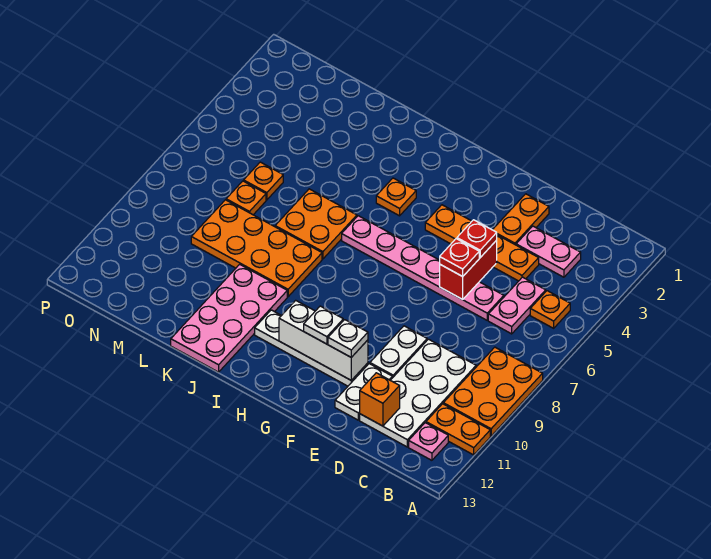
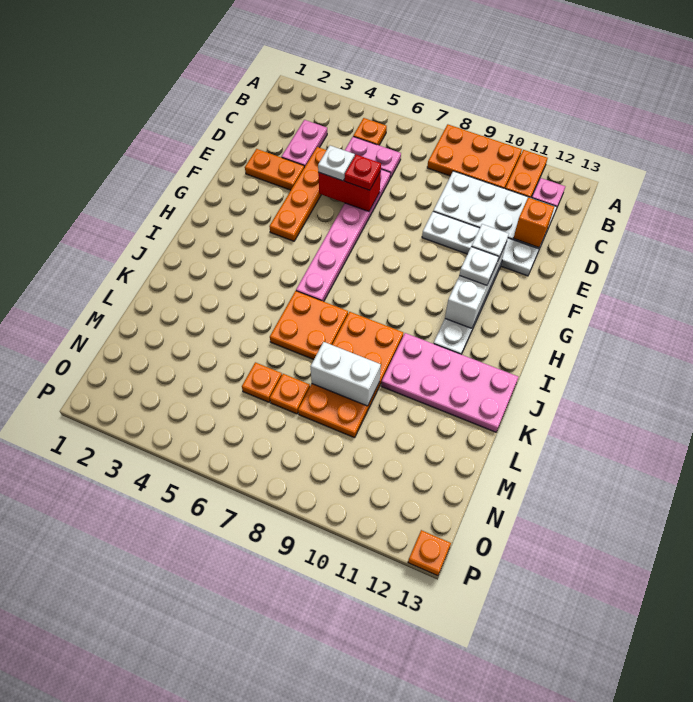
red plate E5 level 3 -> white plate E5 level 3
orange plate I4 level 1 -> orange plate P13 level 1
none -> white brick L8:L9 level 2

